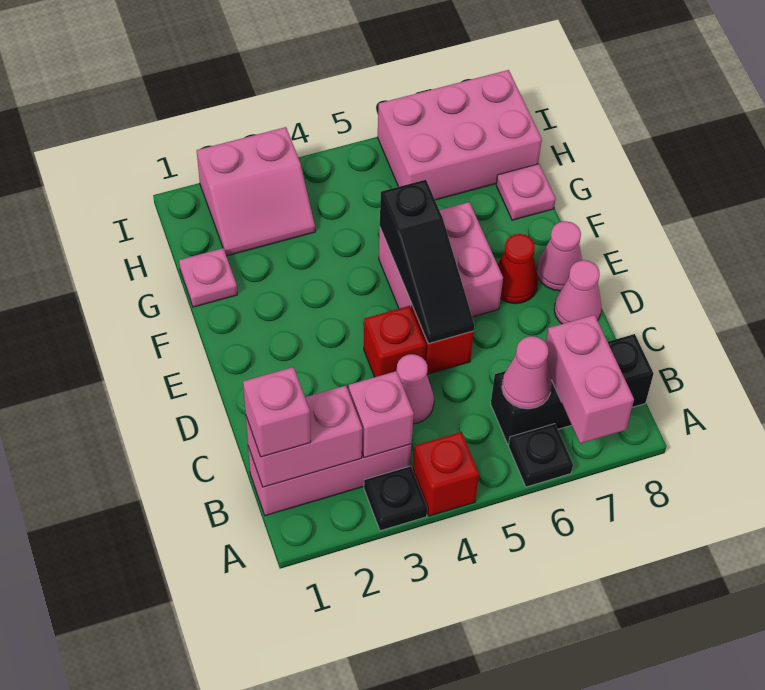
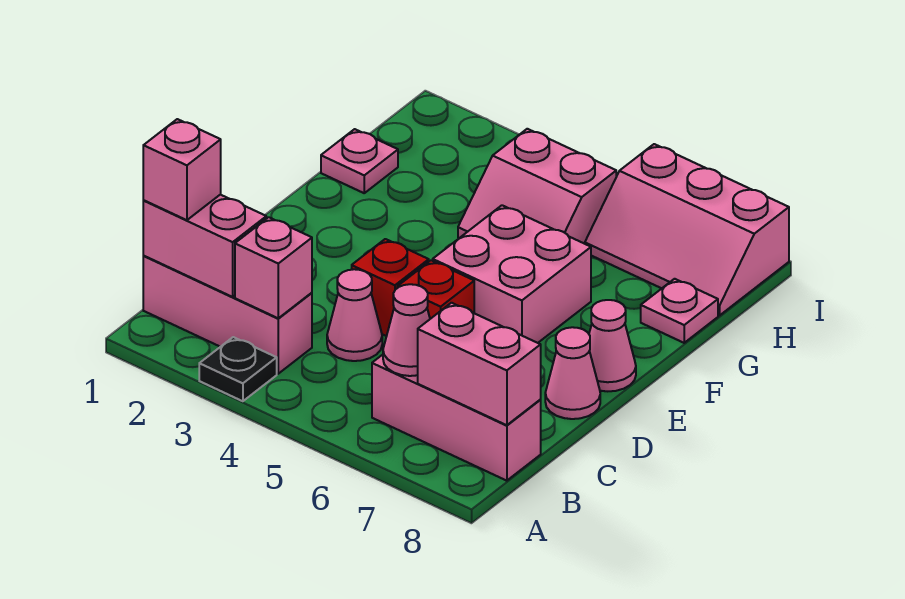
red brick A4 level 1 -> none
black plate A6 level 1 -> none
pink brick A7:B7 level 2 -> pink brick B7:B8 level 2
black brick B6:B8 level 1 -> pink brick B6:B8 level 1
black slope D5:F5 level 2 top F -> none
red cone E7 level 1 -> none
pink slope H2:I3 level 1 top I -> pink slope G4:H5 level 1 top H
pink brick H6:I8 level 1 -> pink slope H6:I8 level 1 top I

